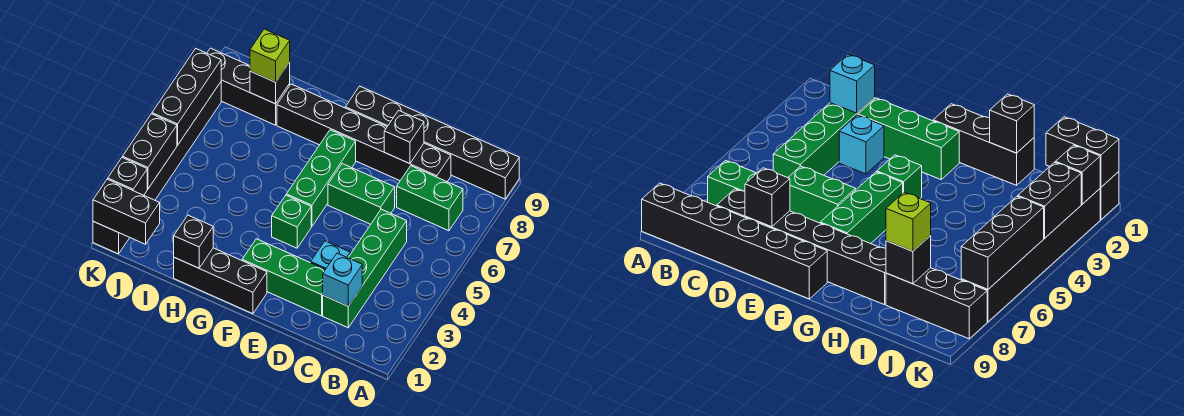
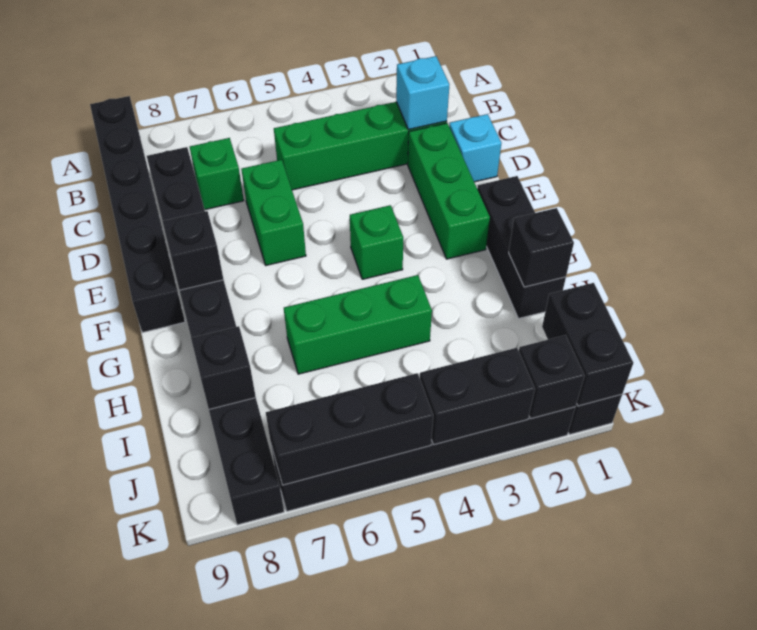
green brick B7:C7 level 1 -> green brick C7 level 1
cyan brick D3 level 1 -> cyan brick D1 level 1
black brick D8 level 2 -> black brick F8 level 2
green brick F5:F7 level 1 -> green brick H4:H6 level 1
lime brick I8 level 3 -> none

